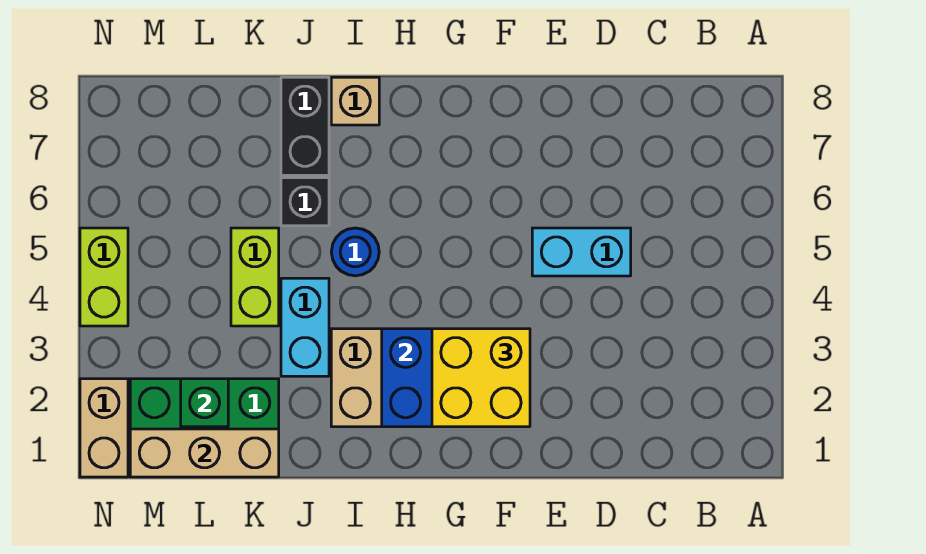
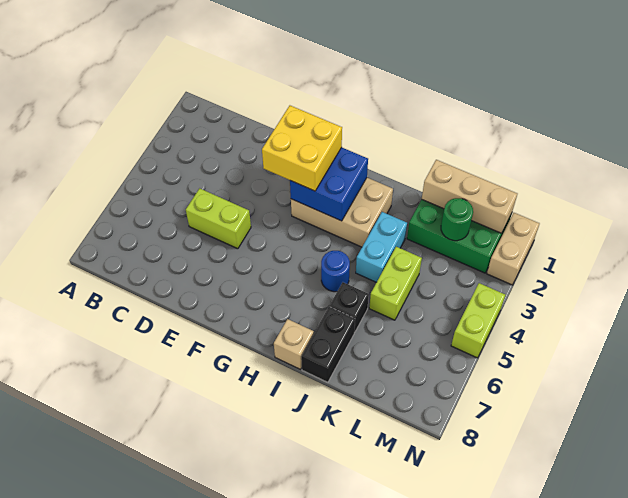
cyan brick D5:E5 level 1 -> lime brick D5:E5 level 1
green brick L2 level 2 -> green round brick L2 level 2

